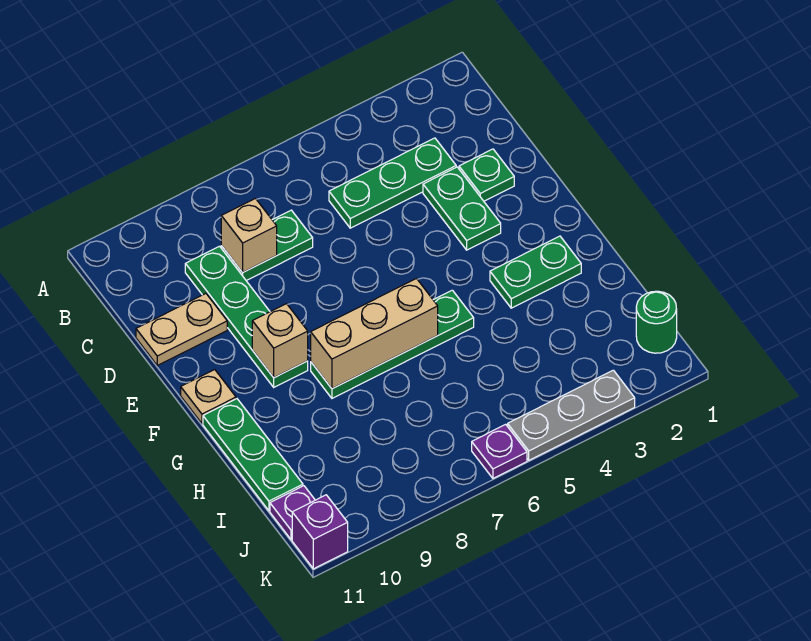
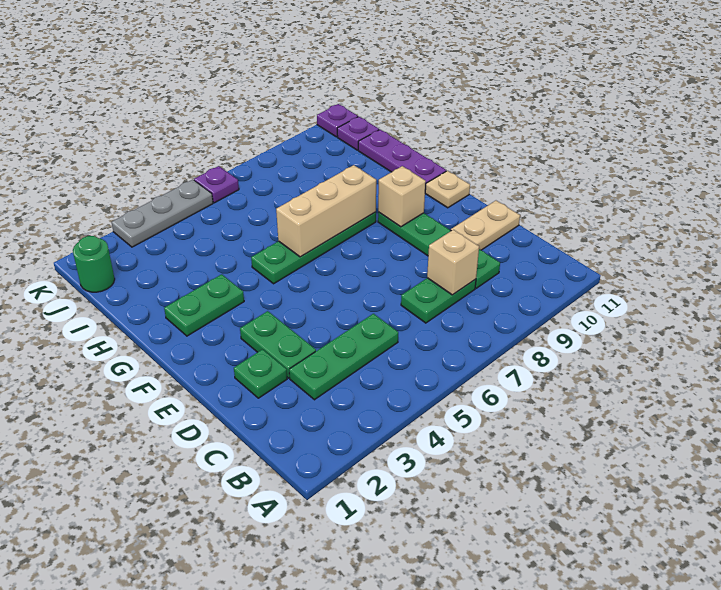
green plate G11:I11 level 1 -> purple plate G11:I11 level 1
purple brick K11 level 1 -> purple plate K11 level 1

